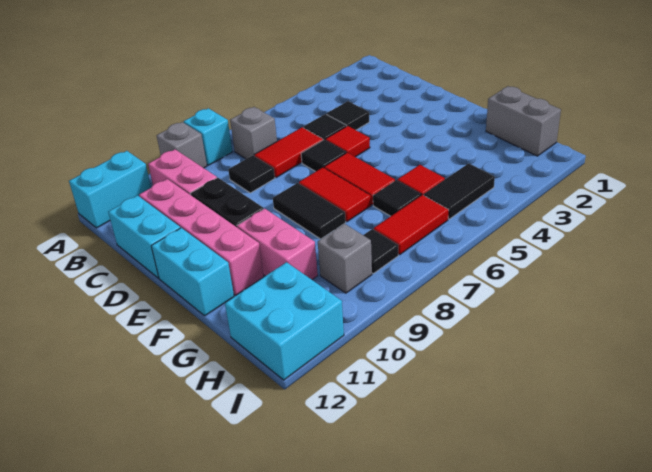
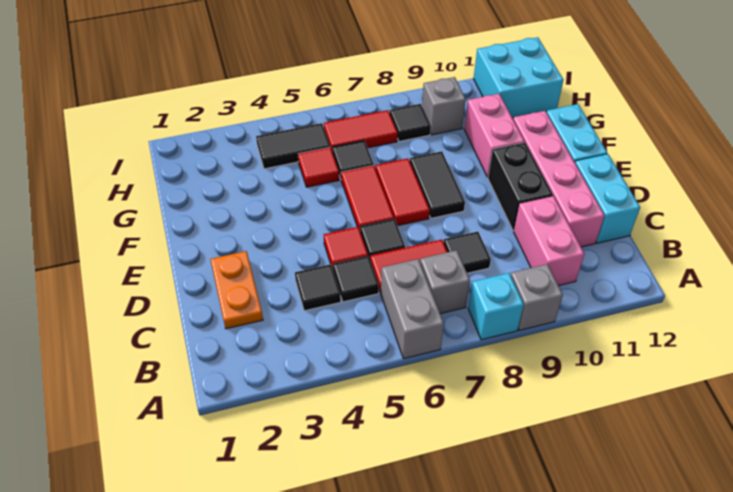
cyan brick A11:A12 level 1 -> none
none -> orange plate C2:D2 level 1
grey brick G1:H1 level 1 -> grey brick A6:B6 level 1

